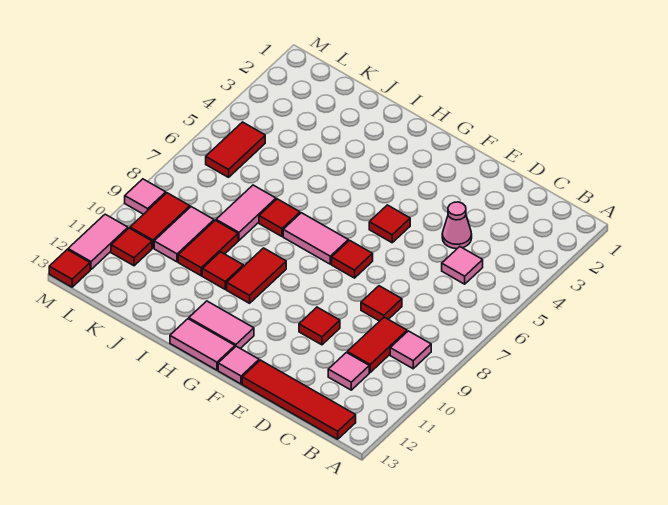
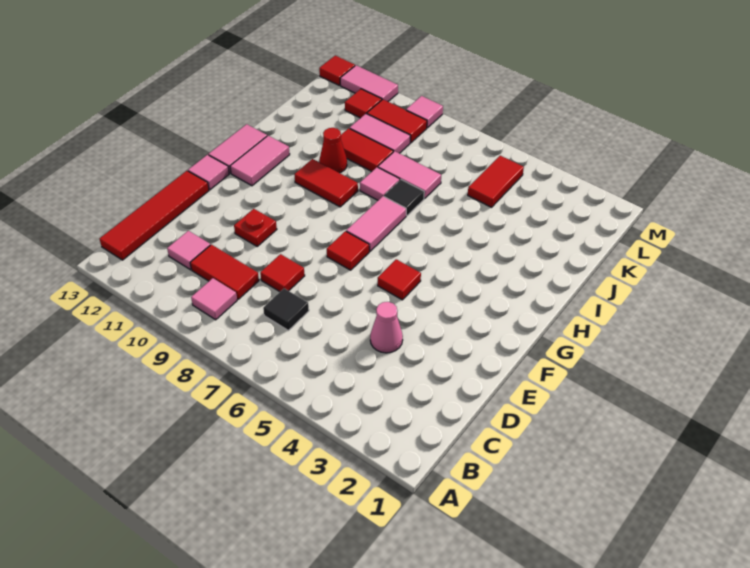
pink tile C5 level 1 -> pink tile I8 level 1
none -> black tile C7 level 1
red tile E10 level 1 -> red plate E10 level 1
red tile I7 level 1 -> black tile I7 level 1
red tile I10 level 1 -> red cone I10 level 1
red tile L5:L6 level 1 -> red tile K5:L5 level 1

